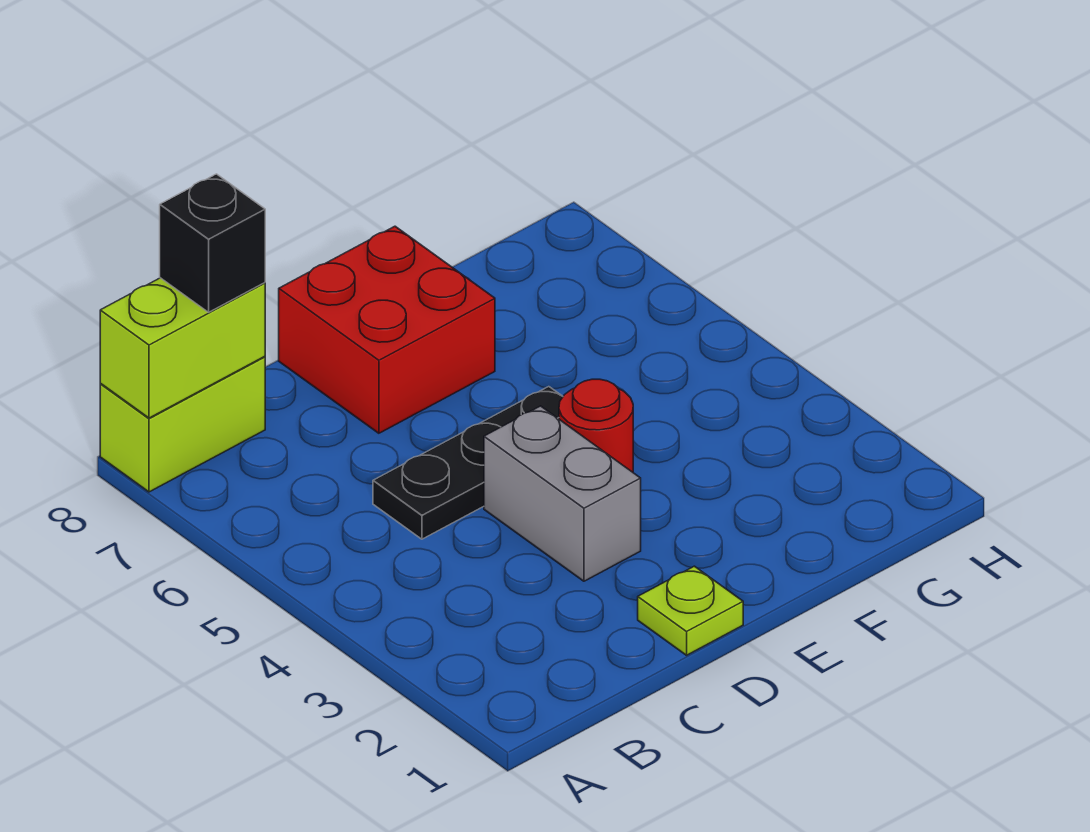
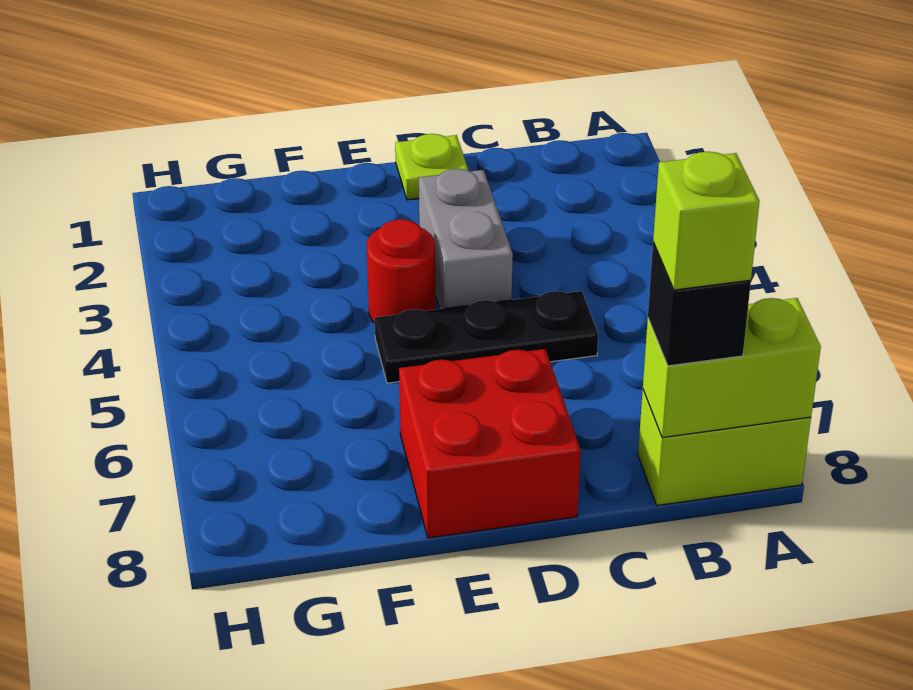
none -> lime brick B8 level 4

